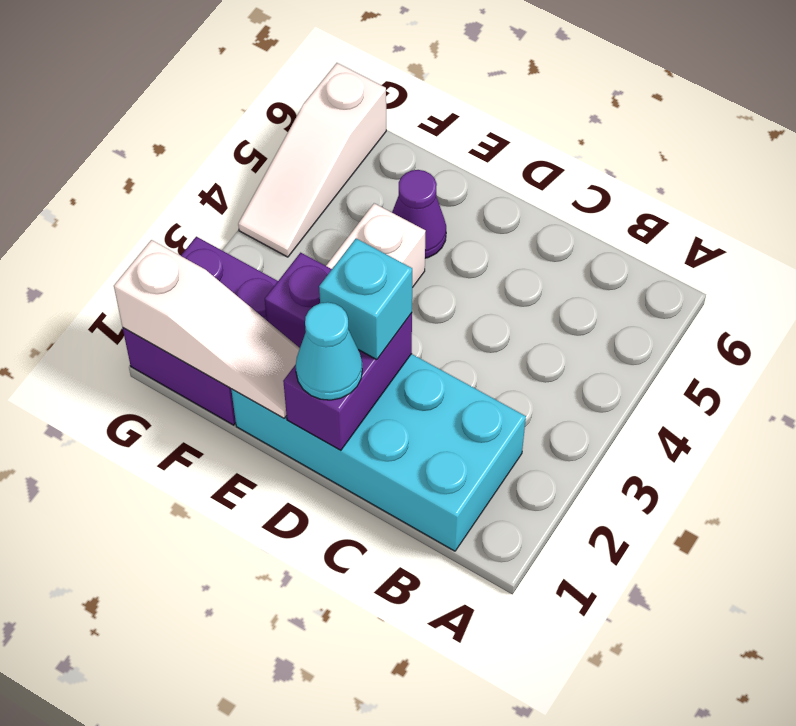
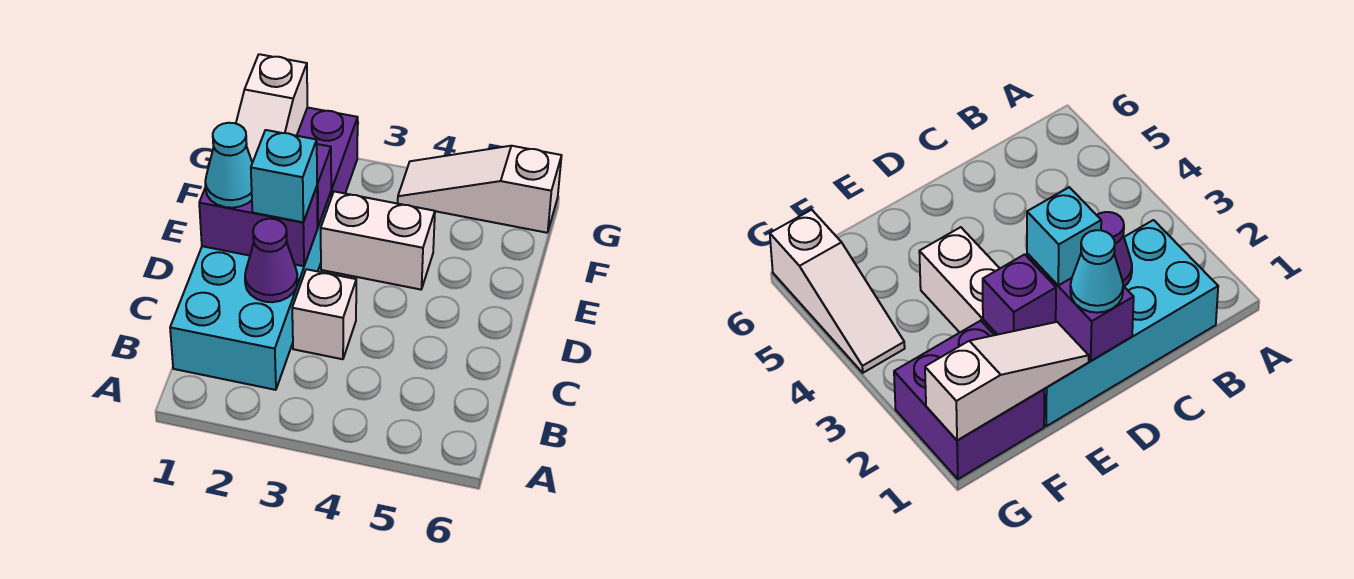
none -> white brick C3 level 1
purple cone E5 level 1 -> purple cone C2 level 2

